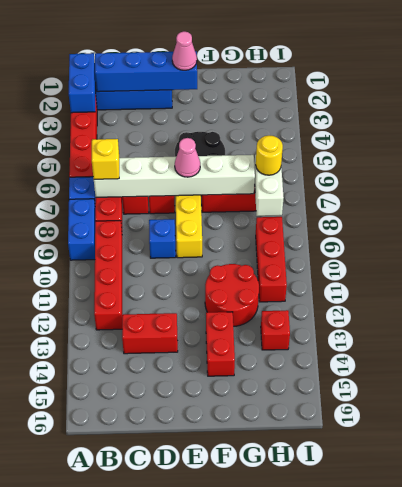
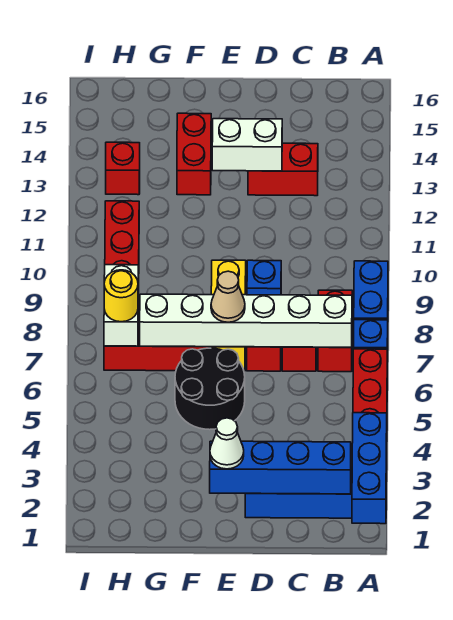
blue brick A2:A3 level 2 -> blue brick A1:A3 level 2
yellow brick B7 level 3 -> none
red brick B9:B12 level 1 -> none
none -> white brick D13:E13 level 2
pink cone E2 level 3 -> white cone E2 level 3
pink cone E7 level 3 -> tan cone E7 level 3
red round brick F11:G12 level 1 -> none

